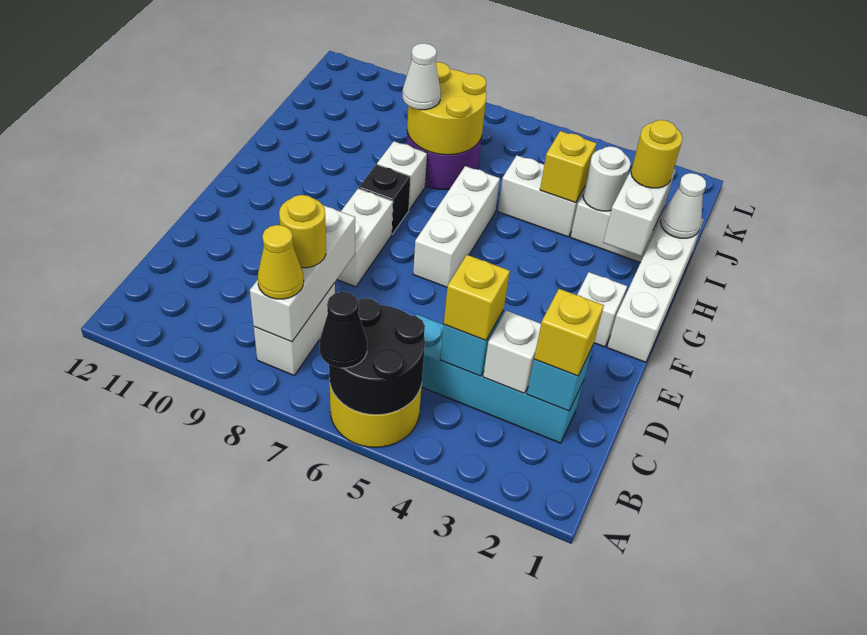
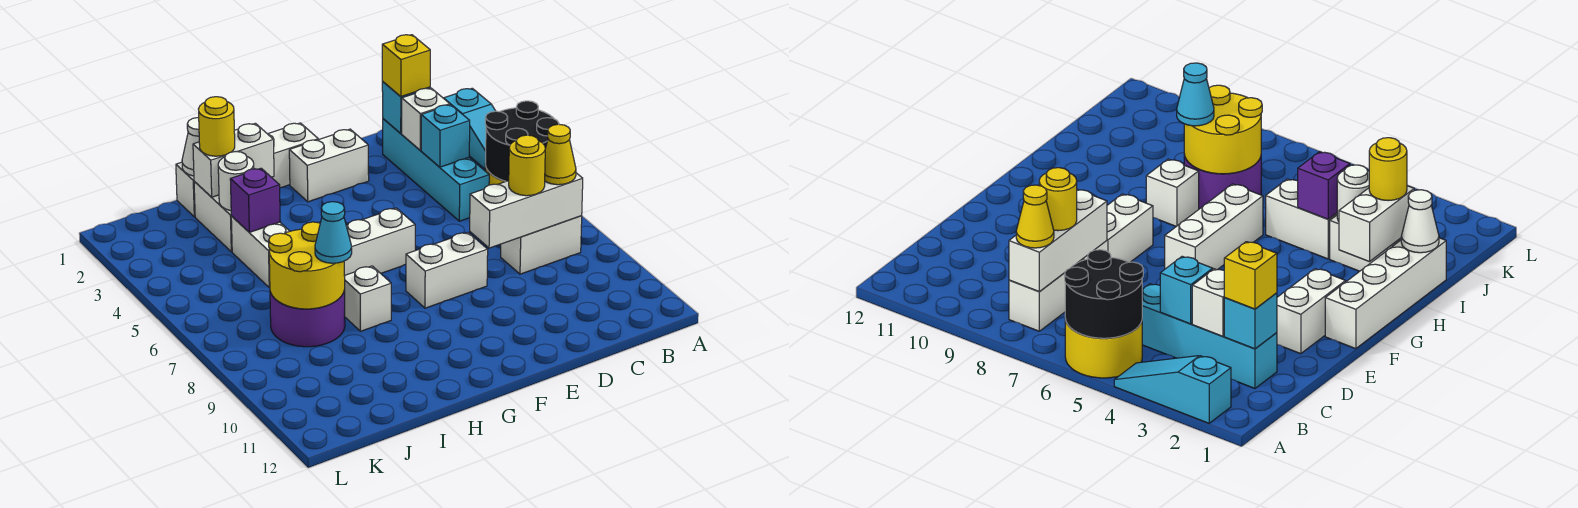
none -> cyan slope A2:A4 level 1 top 2
black cone A6 level 3 -> none
yellow brick C4 level 3 -> none
white brick F2 level 1 -> white brick E2:F2 level 1
black brick G8 level 1 -> none
yellow brick I4 level 2 -> purple brick I4 level 2
white cone I8 level 3 -> cyan cone I8 level 3

